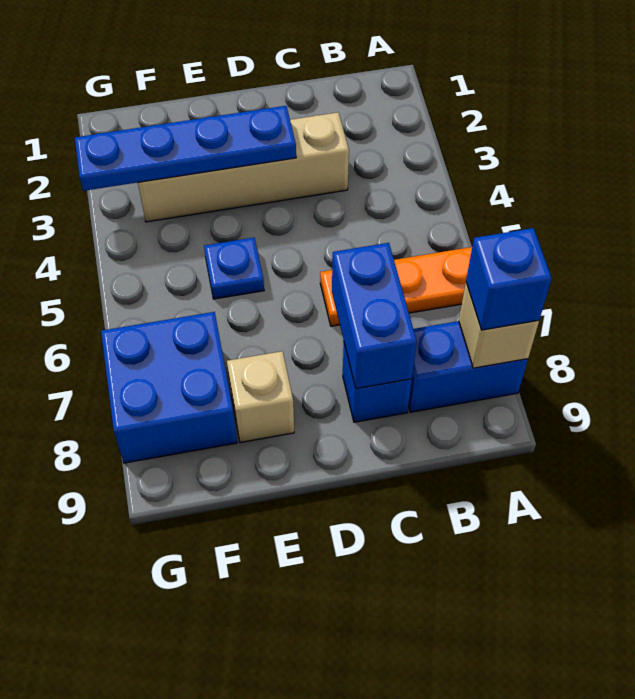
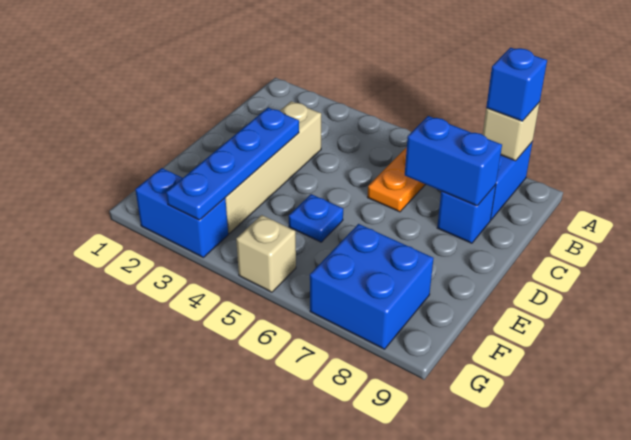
tan brick E8 level 1 -> tan brick G5 level 1
none -> blue brick G2:G3 level 1

